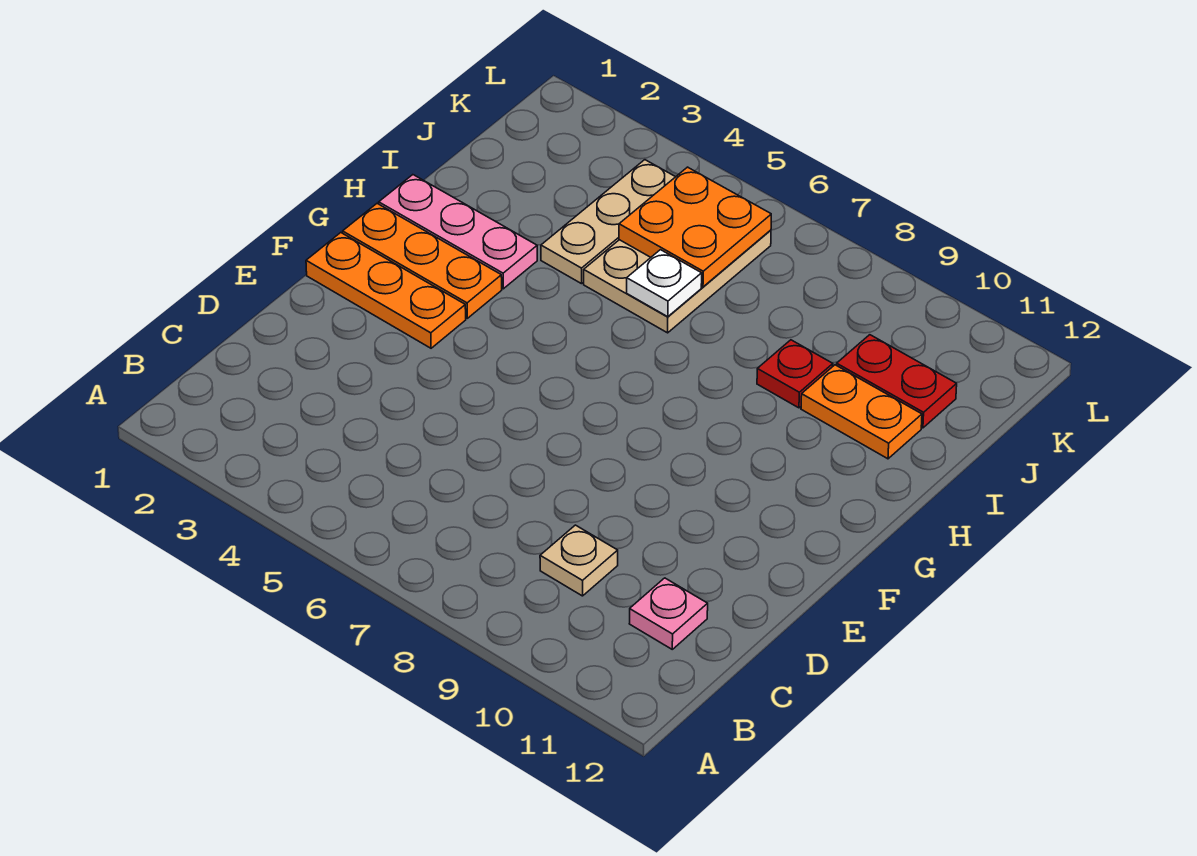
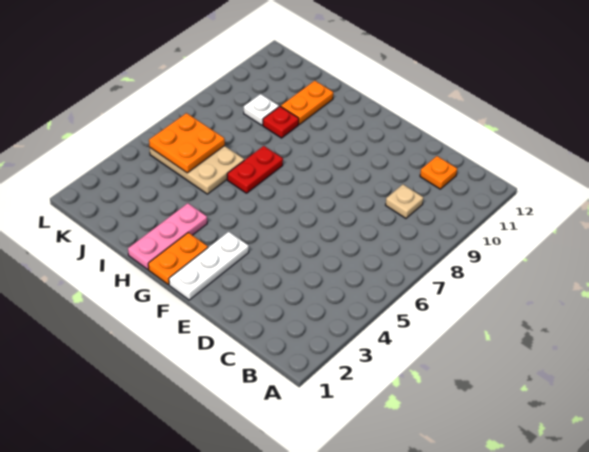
pink plate C11 level 1 -> orange plate C11 level 1
orange plate F1:F3 level 1 -> white plate F1:F3 level 1
orange plate G1:G3 level 1 -> orange plate G1:G2 level 1
tan plate I4:K4 level 1 -> none
white plate I6 level 2 -> white plate J9 level 1
red plate J10:J11 level 1 -> red plate H6:H7 level 1

